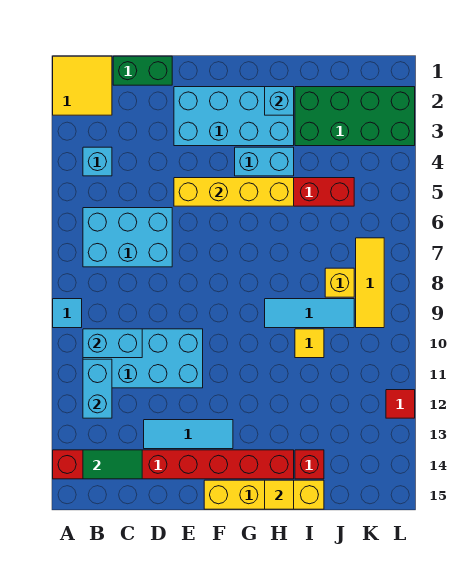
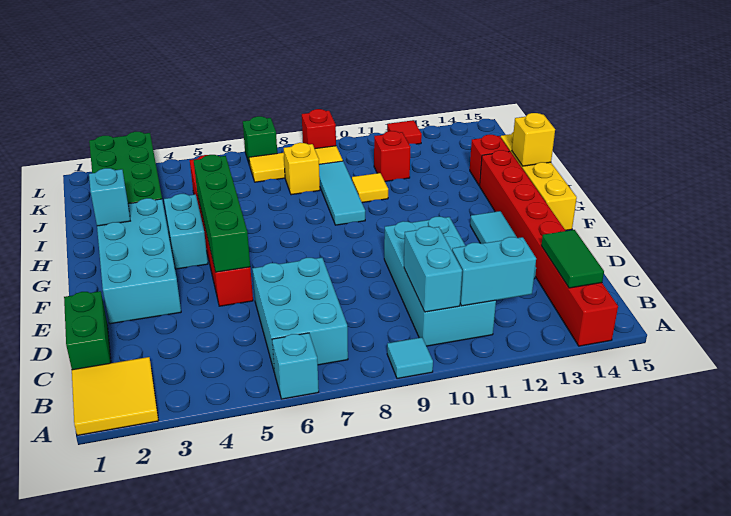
cyan brick B4 level 1 -> cyan brick A6 level 1
yellow brick E5:H5 level 2 -> green brick E5:H5 level 2
yellow tile H15 level 2 -> yellow brick H15 level 2
none -> red brick J11 level 1
none -> green brick L7 level 1
none -> red brick L9 level 1

